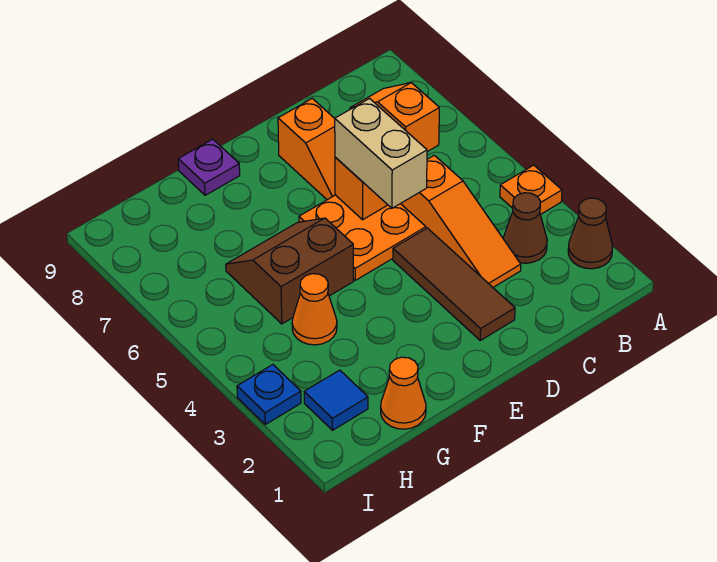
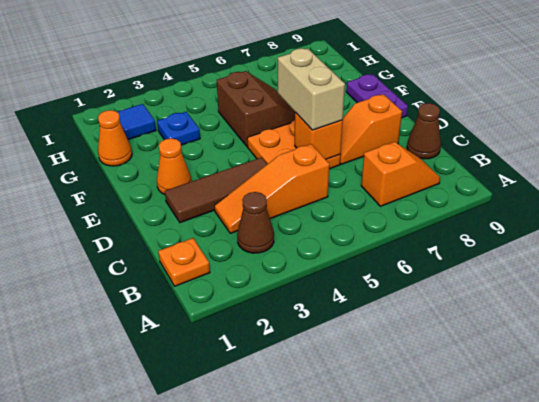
brown cone A2 level 1 -> brown cone C9 level 1
orange plate A4 level 1 -> orange plate B1 level 1
tan brick D5:D6 level 3 -> tan brick D6:E6 level 3
purple plate F9 level 1 -> purple plate E9:F9 level 1
orange cone G4 level 1 -> orange cone E2 level 1
blue plate I3 level 1 -> blue plate G3 level 1

